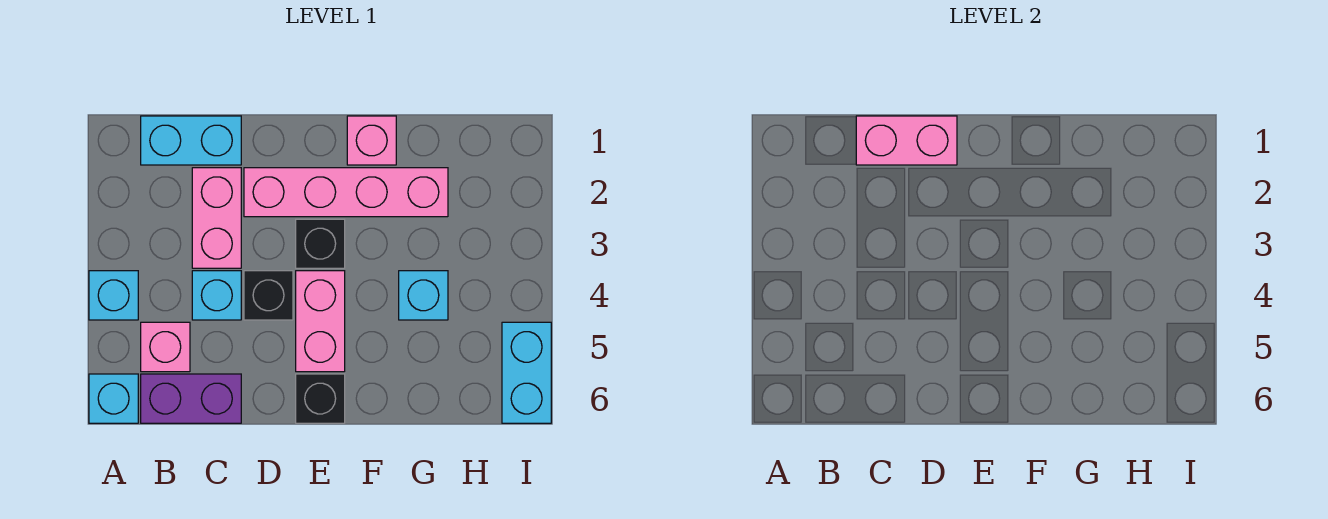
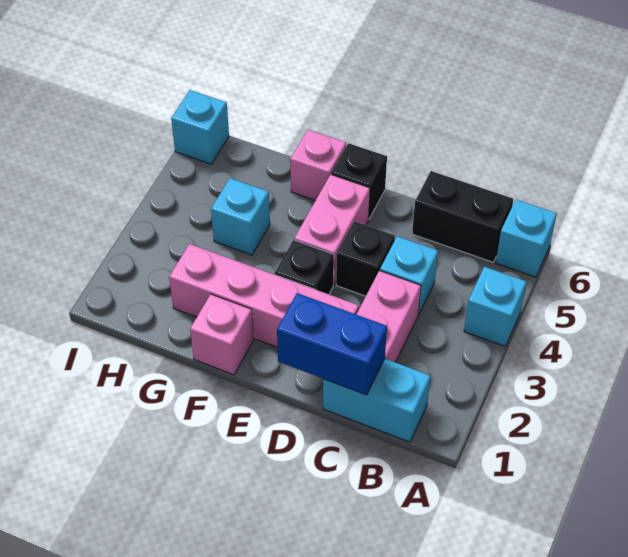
pink brick B5 level 1 -> pink brick F6 level 1
purple brick B6:C6 level 1 -> black brick B6:C6 level 1
pink brick C1:D1 level 2 -> blue brick C1:D1 level 2
cyan brick I5:I6 level 1 -> cyan brick I6 level 1

